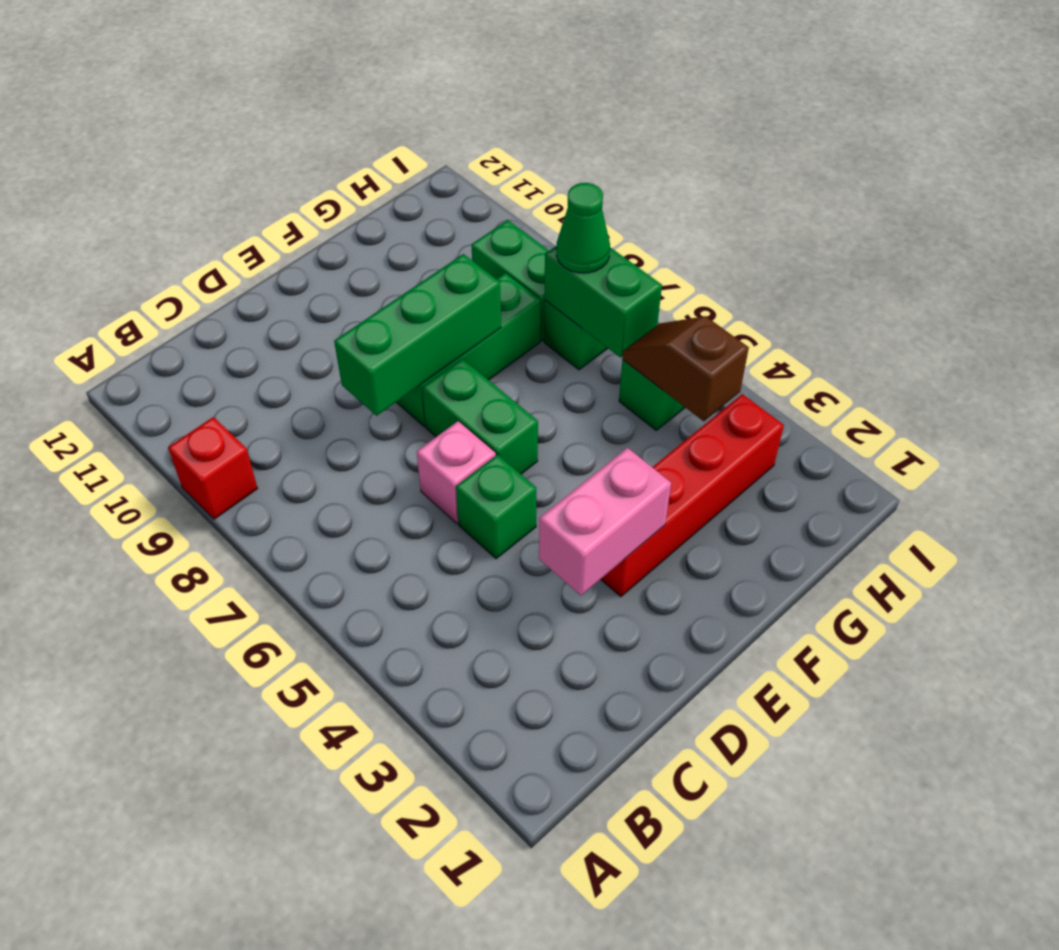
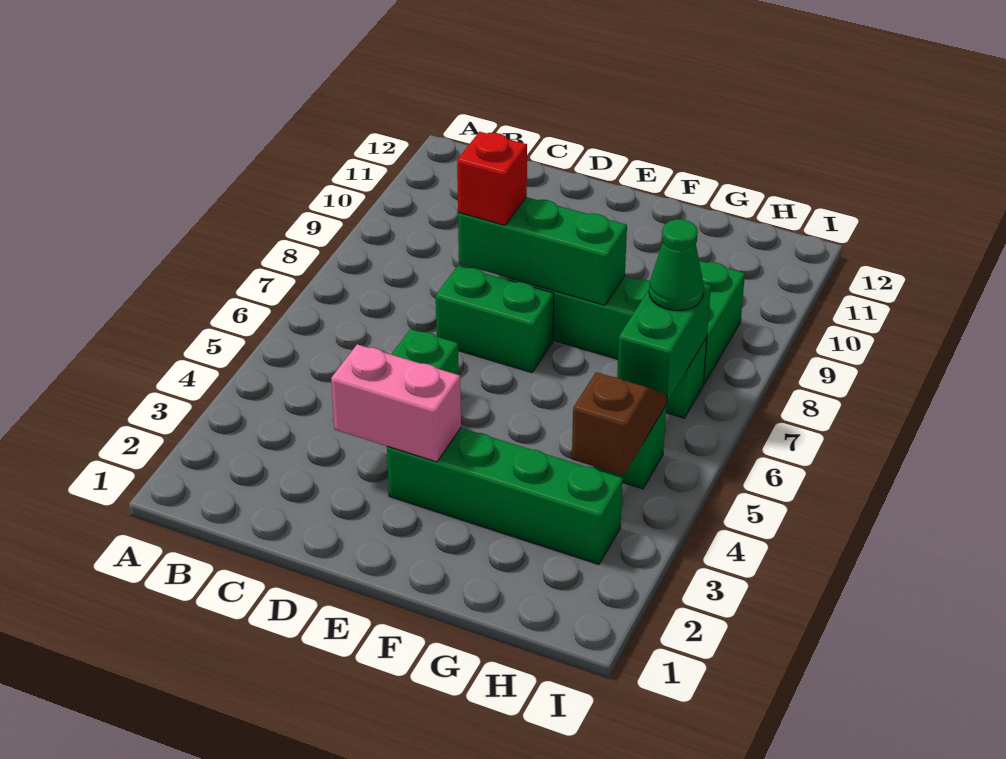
red brick A9 level 1 -> red brick D8 level 3
pink brick D6 level 1 -> none
red brick E3:H3 level 1 -> green brick E3:H3 level 1
green brick E6:E7 level 1 -> green brick D7:E7 level 1

